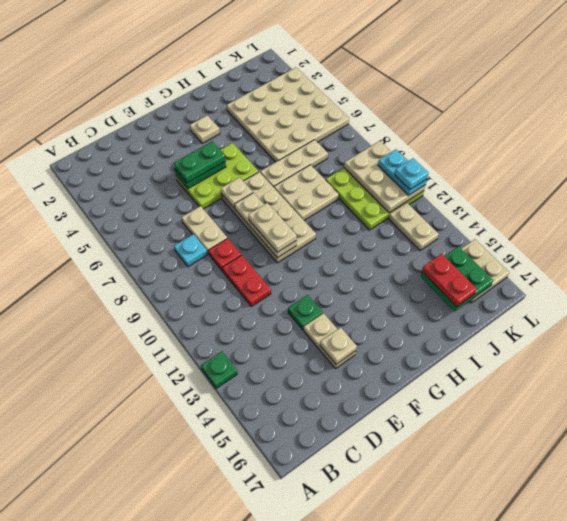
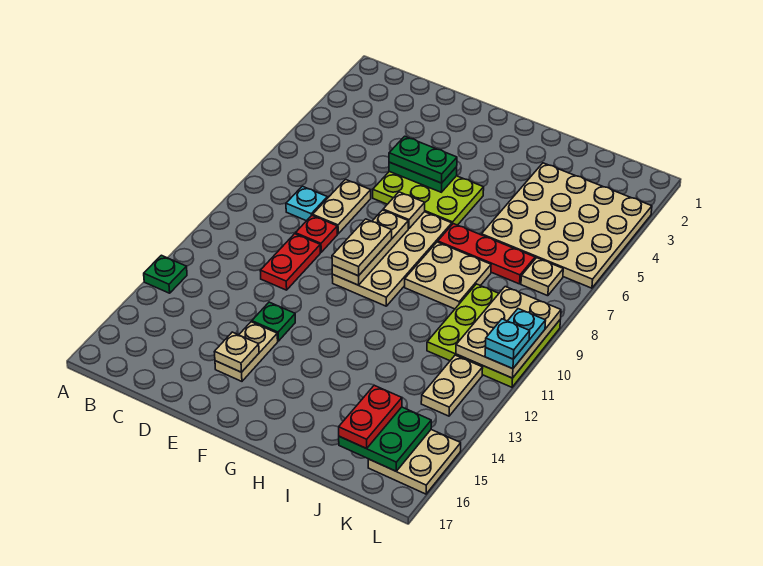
tan plate G3 level 1 -> tan plate K7 level 1
tan plate H7:J7 level 1 -> red plate H7:J7 level 1

